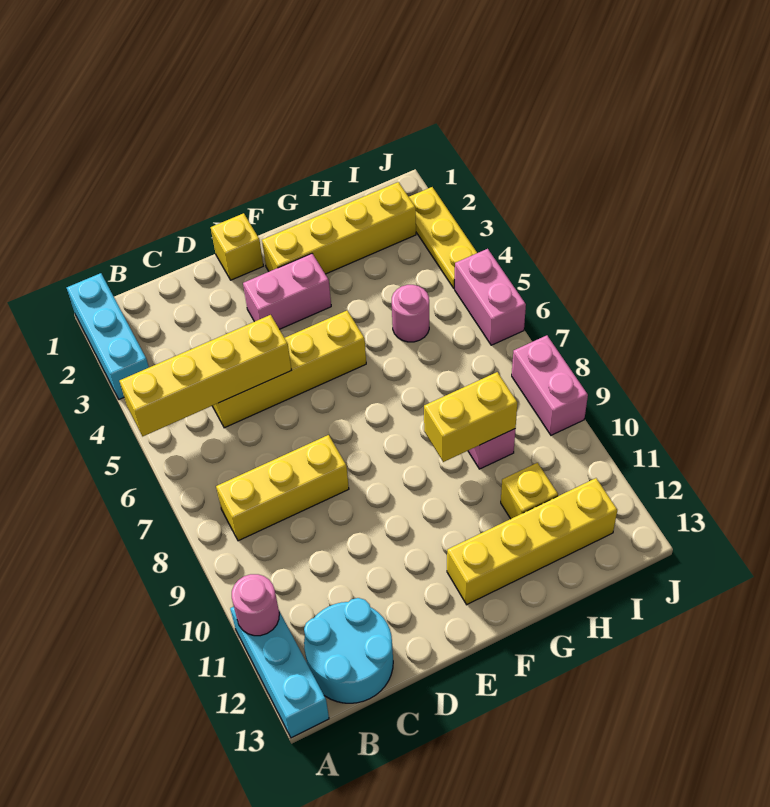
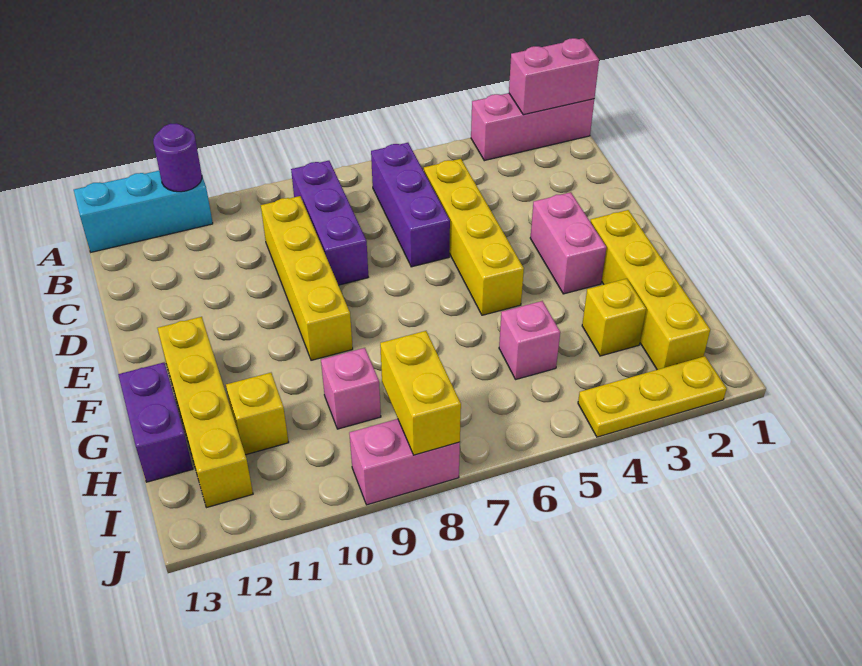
cyan brick A1:A3 level 1 -> pink brick A1:A3 level 1
yellow brick A5:D5 level 2 -> yellow brick C9:F9 level 1
pink round brick A11 level 2 -> purple round brick A11 level 2
none -> purple brick B6:D6 level 1
yellow brick B8:D8 level 1 -> purple brick B8:D8 level 1
cyan round brick B12:C13 level 1 -> none
yellow brick E1 level 1 -> yellow brick H3 level 1
yellow brick G9:H9 level 2 -> yellow brick I8:J8 level 2
none -> purple brick G13:H13 level 1
pink round brick H5 level 1 -> pink brick H5 level 1
pink brick J5:J6 level 1 -> pink brick A1:A2 level 2

